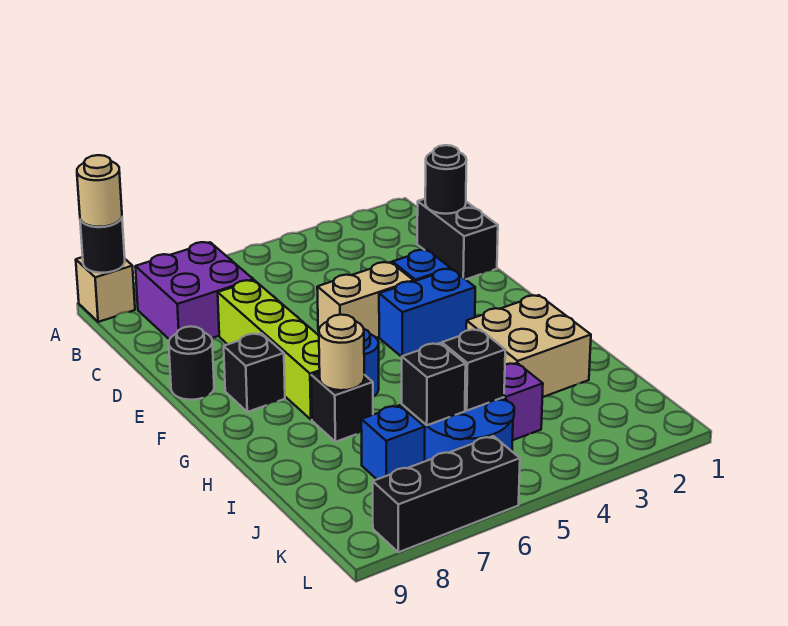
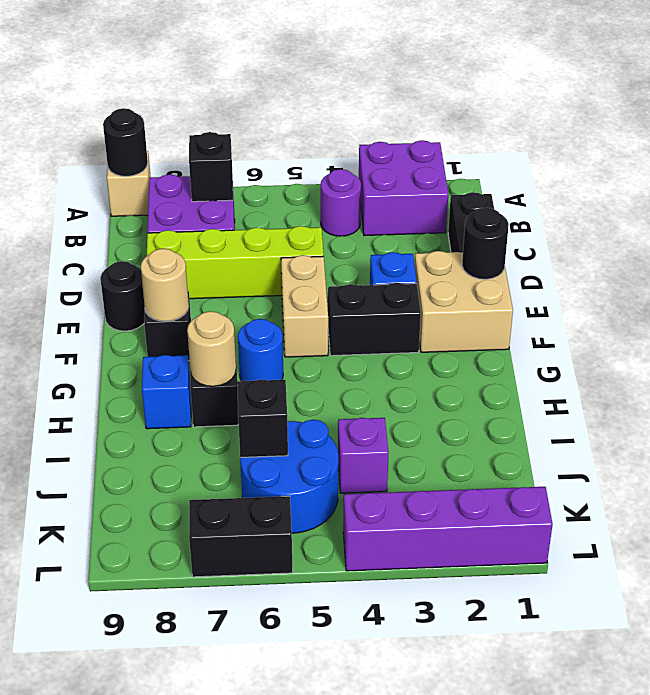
none -> purple brick A2:B3 level 1
tan round brick A9 level 3 -> tan round brick F8 level 2
none -> purple round brick B4 level 1
black round brick C1 level 2 -> black round brick E1 level 2
lime brick D7:G7 level 1 -> lime brick D5:D8 level 1
tan brick E4:E5 level 1 -> tan brick E5:F5 level 1
blue brick F3:F4 level 1 -> black brick F3:F4 level 1
tan brick H2:I3 level 1 -> tan brick E1:F2 level 1
black brick J5 level 2 -> black brick B7 level 2
blue brick J7 level 1 -> blue brick H8 level 1
none -> purple brick L1:L4 level 1
black brick L6:L8 level 1 -> black brick L6:L7 level 1

